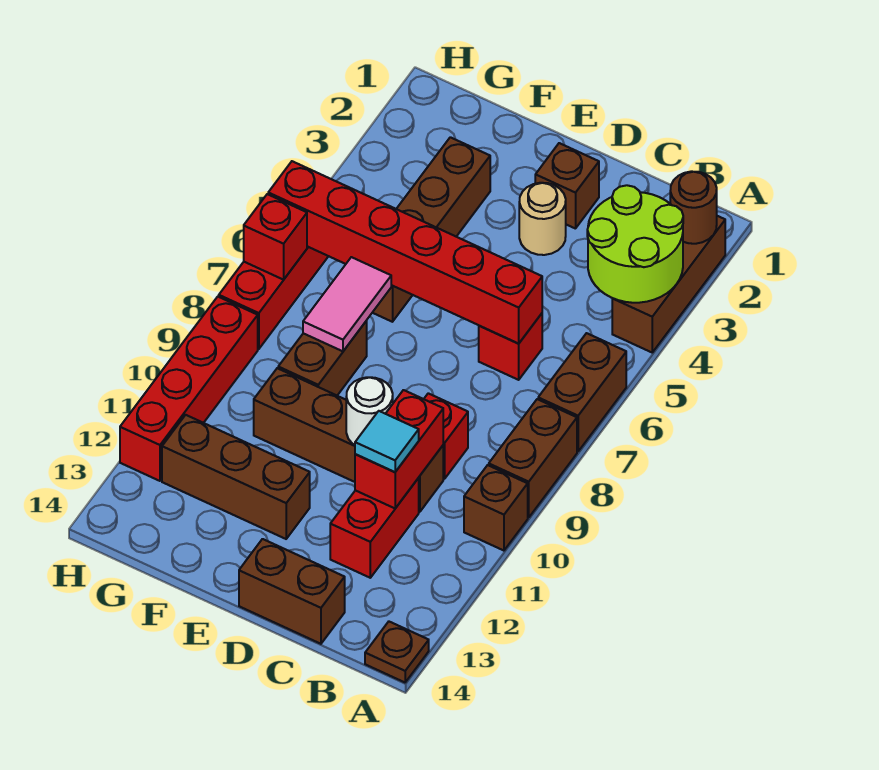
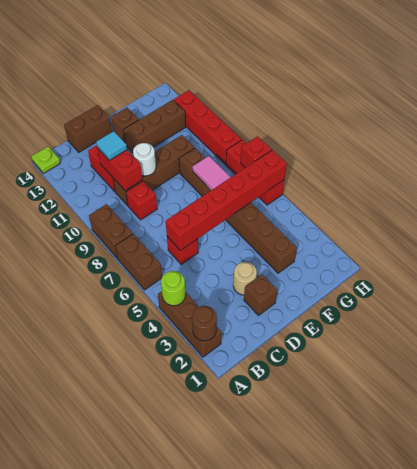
lime round brick A3:B4 level 2 -> lime round brick A4 level 2
brown brick A10 level 1 -> brown brick E13 level 1
brown plate A14 level 1 -> lime plate A14 level 1

